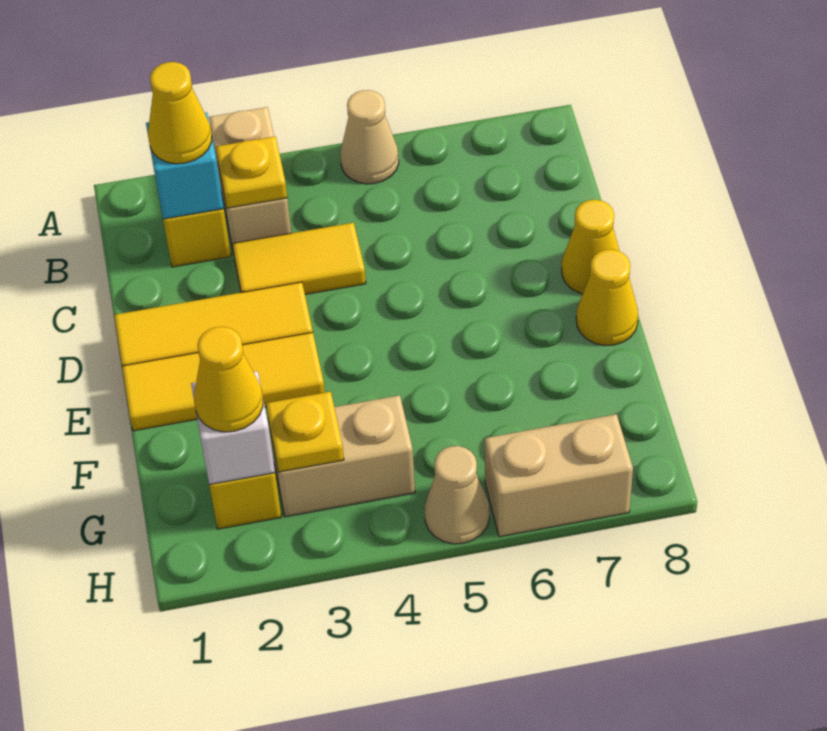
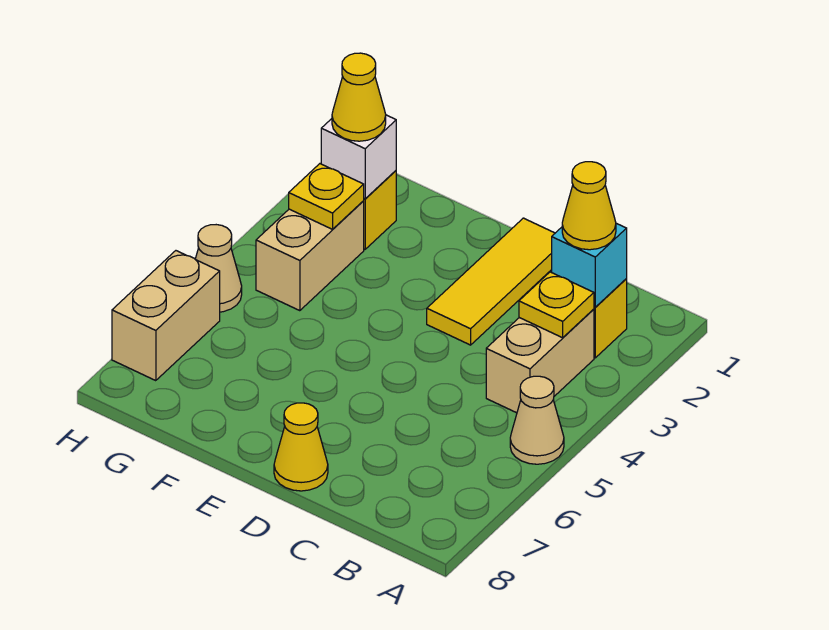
tan brick A3:B3 level 1 -> tan brick B3:B4 level 1
yellow tile C3:C4 level 1 -> none
yellow tile E1:E3 level 1 -> none
yellow cone E8 level 1 -> none

